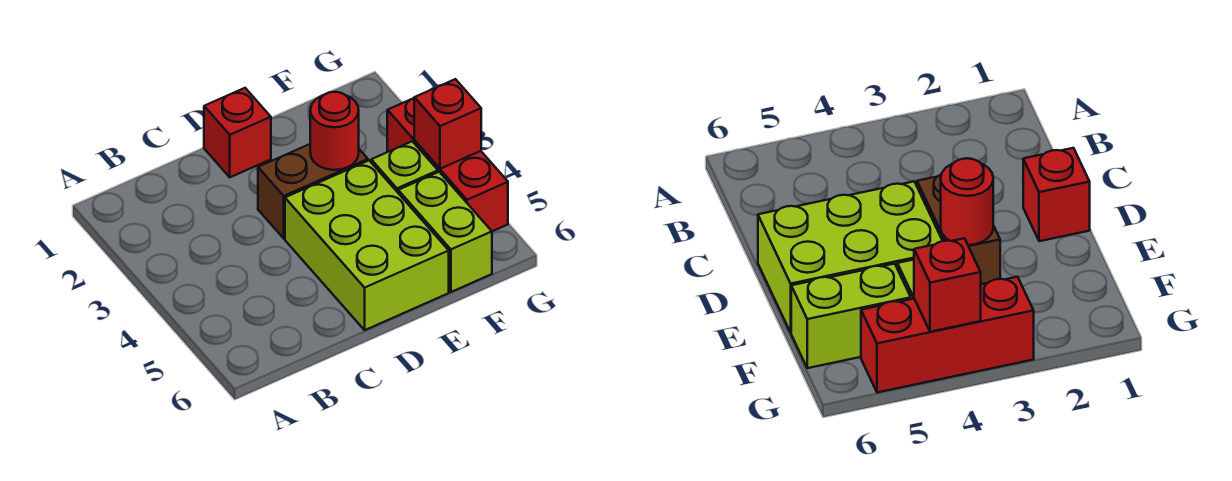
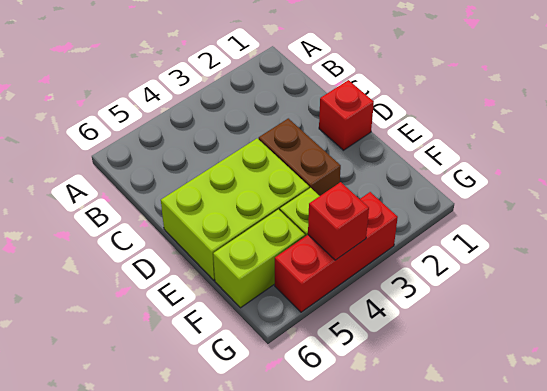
red round brick E3 level 2 -> none

